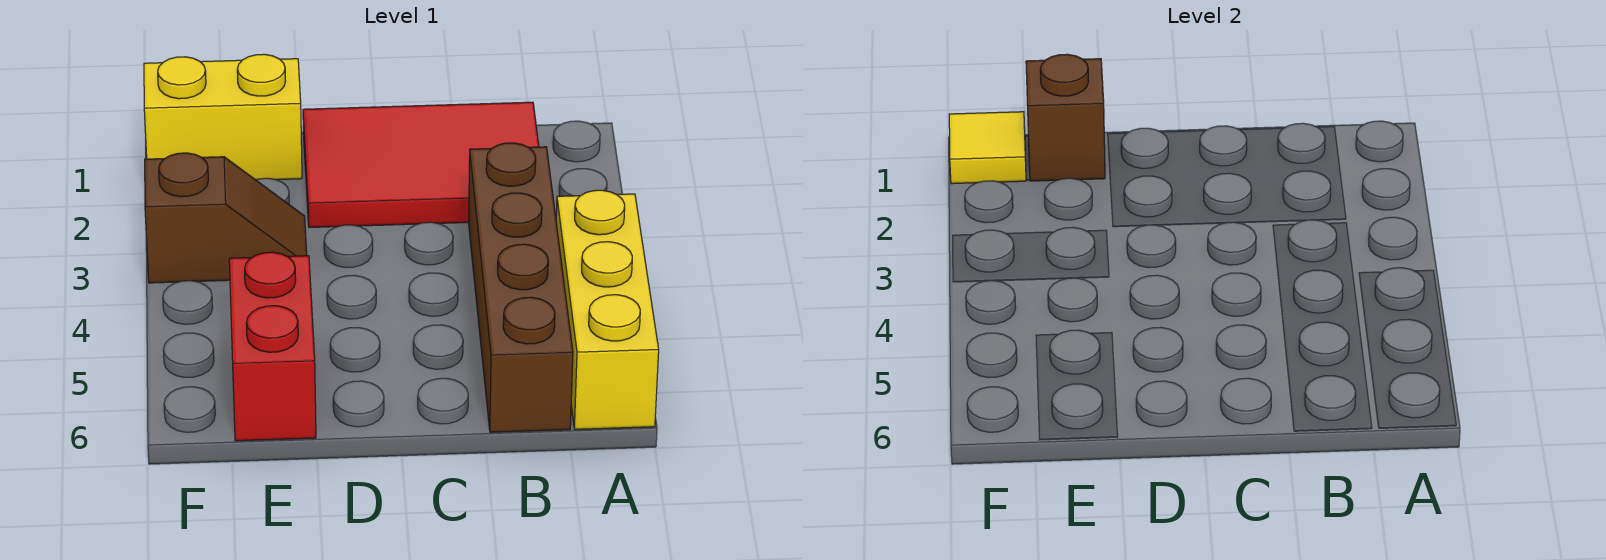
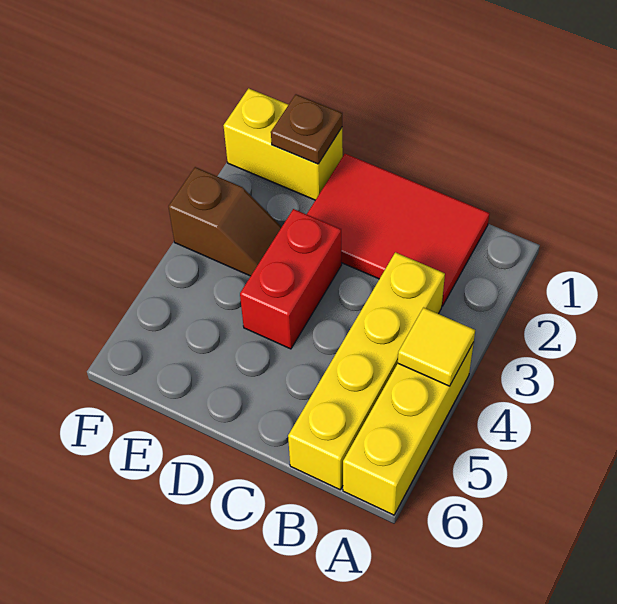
brown brick B3:B6 level 1 -> yellow brick B3:B6 level 1
brown brick E1 level 2 -> brown plate E1 level 2
red brick E5:E6 level 1 -> red brick D3:D4 level 1
yellow tile F1 level 2 -> yellow tile A4 level 2

